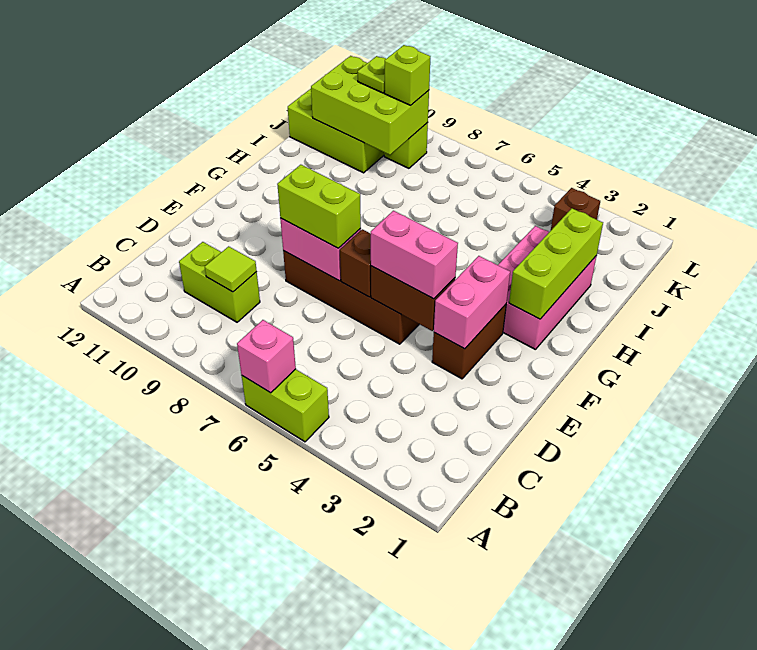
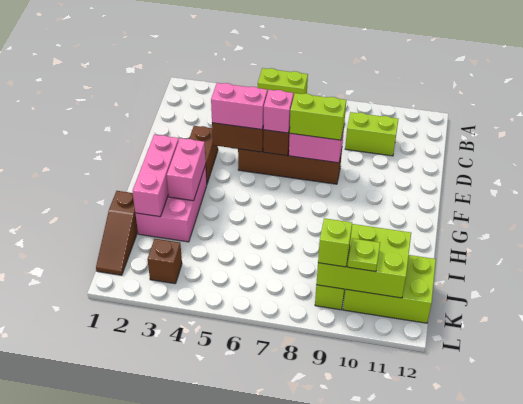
pink brick A6 level 2 -> pink brick E6 level 3
lime tile C9 level 2 -> none
pink brick E3:F3 level 2 -> pink brick G3:H3 level 2
lime brick G2:I2 level 2 -> pink brick G2:I2 level 2
none -> brown slope I1:K1 level 1 top I

